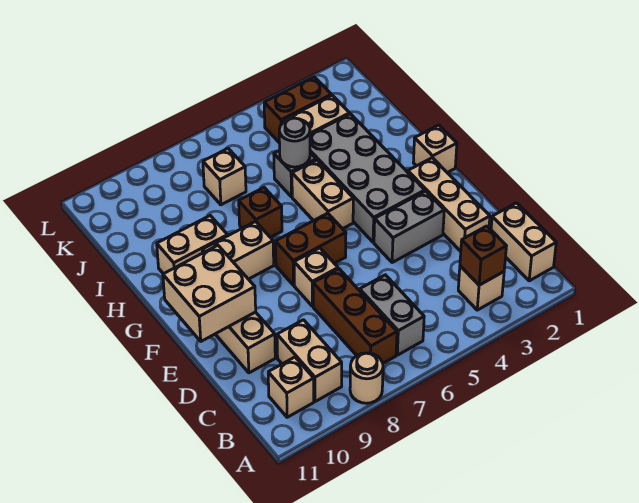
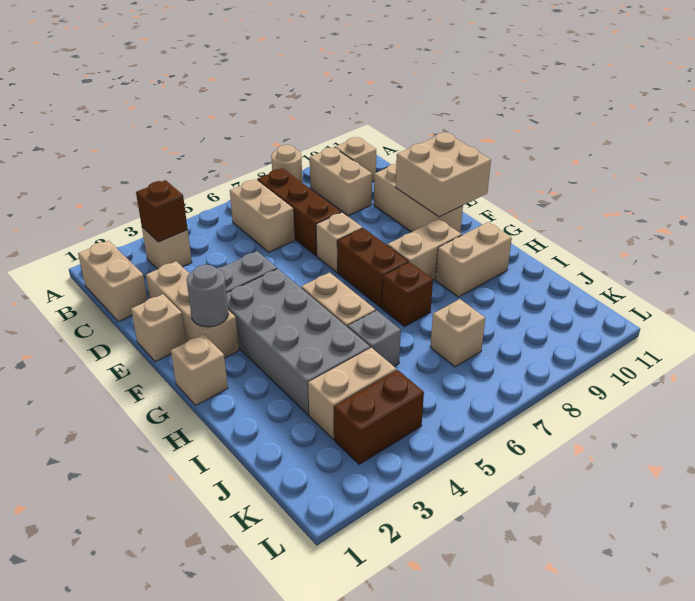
grey brick B6:C6 level 1 -> tan brick B6:C6 level 1
none -> tan brick E1 level 1
brown brick F6:F7 level 1 -> brown brick F7:G7 level 1
grey round brick I5 level 2 -> grey round brick F2 level 2

